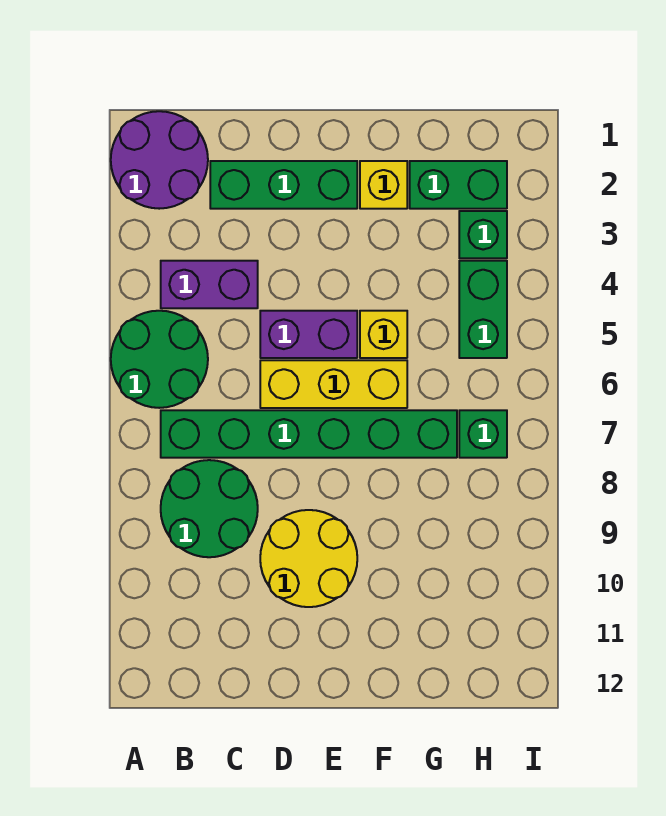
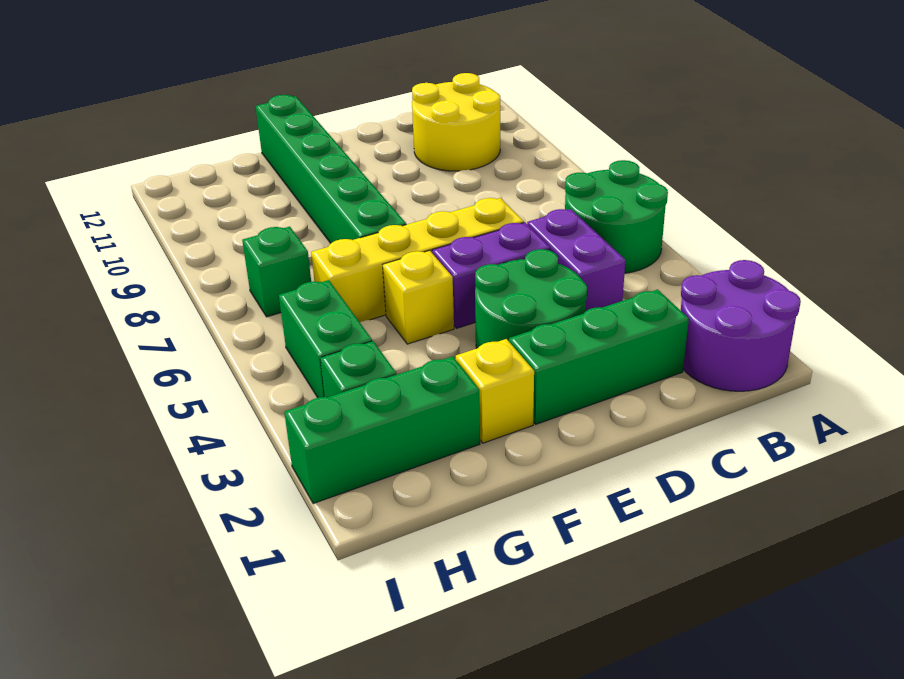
purple brick B4:C4 level 1 -> purple brick C4:C5 level 1
green brick B7:G7 level 1 -> green brick F7:F12 level 1
green round brick B8:C9 level 1 -> green round brick D3:E4 level 1
yellow brick D6:F6 level 1 -> yellow brick D6:G6 level 1
yellow round brick D9:E10 level 1 -> yellow round brick B10:C11 level 1
green brick G2:H2 level 1 -> green brick G2:I2 level 1

